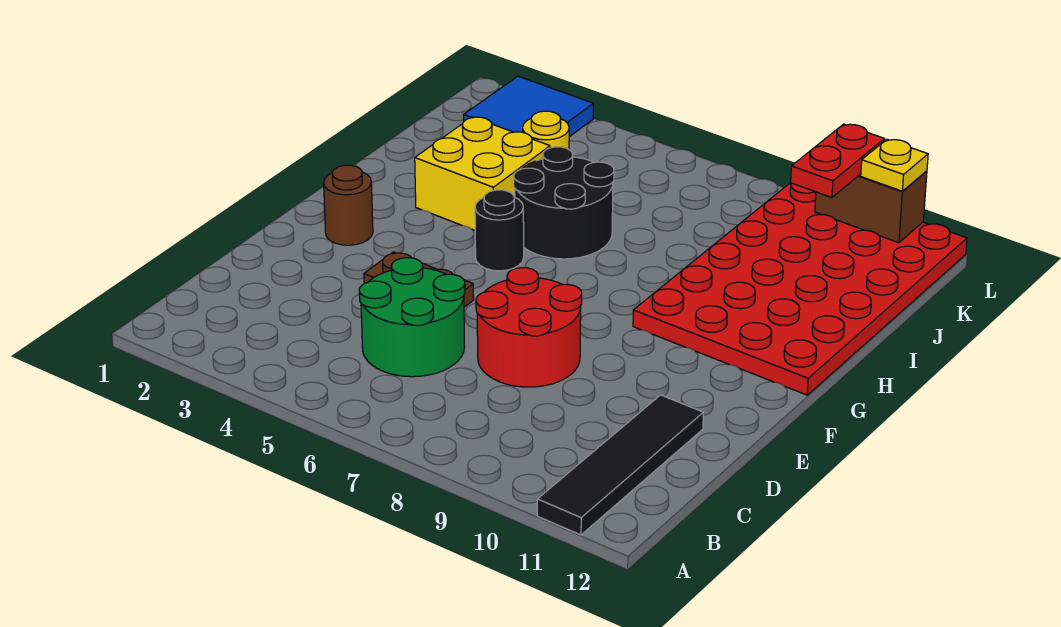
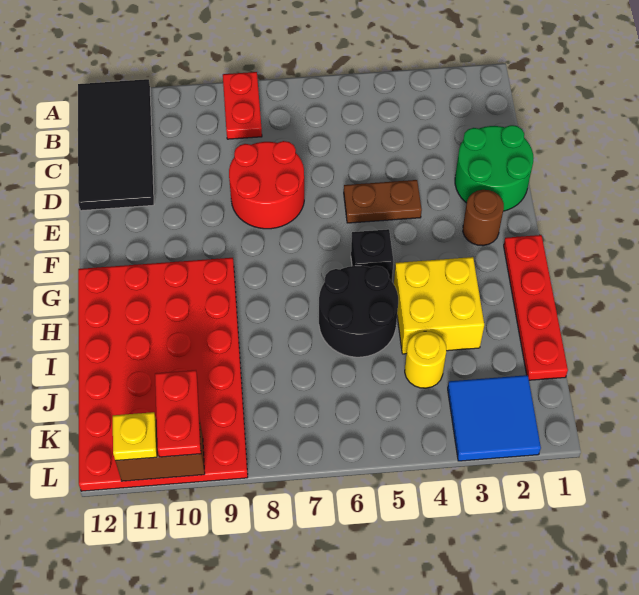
none -> red plate A8:B8 level 1
black tile A11:D11 level 1 -> black tile A11:D12 level 1
green round brick C5:D6 level 1 -> green round brick D1:E2 level 1
none -> red plate G1:J1 level 1
black round brick G5 level 1 -> black brick G5 level 1

